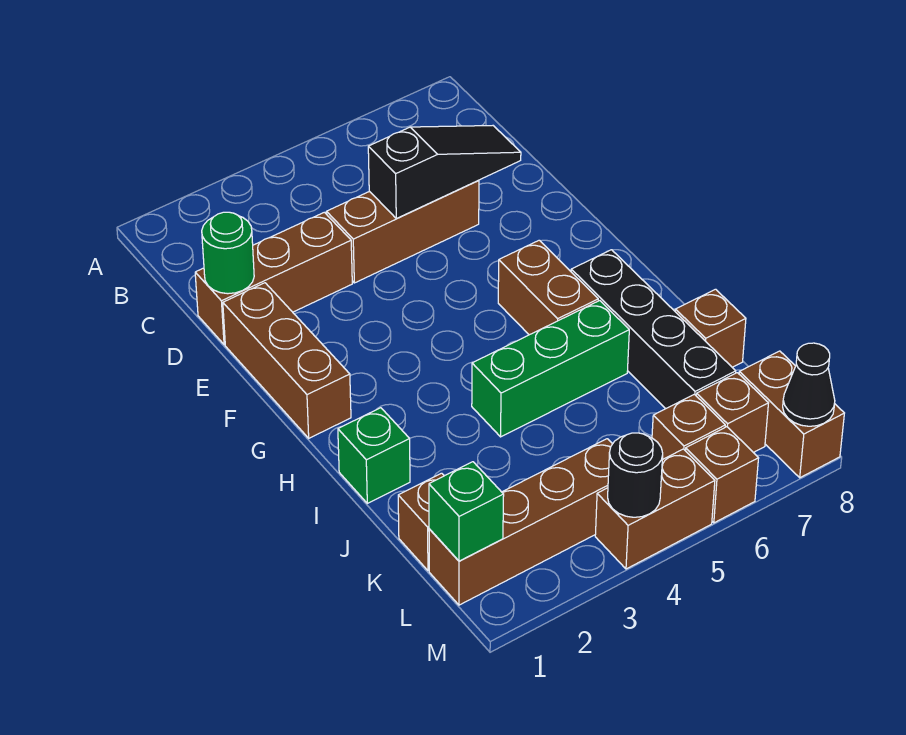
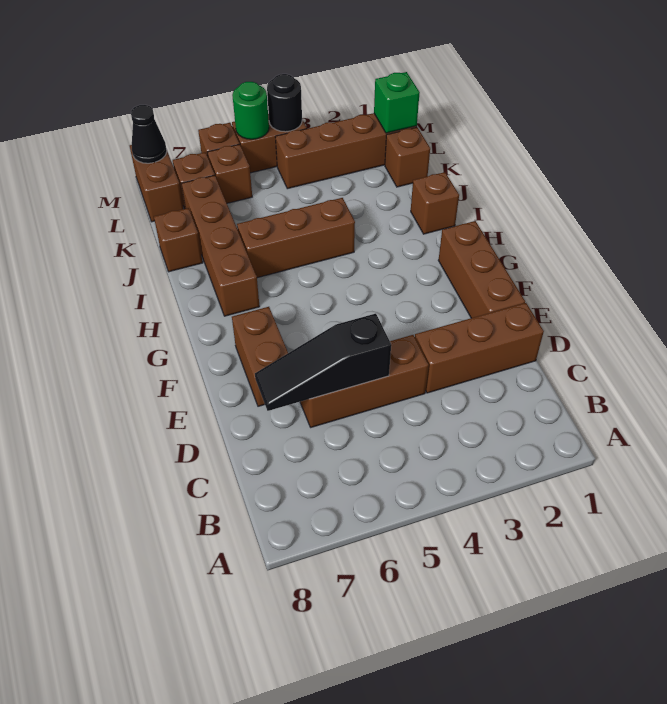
green round brick D1 level 2 -> green round brick M5 level 2
brown brick G6:H6 level 1 -> brown brick E7:F7 level 1
black brick H7:K7 level 1 -> brown brick H7:K7 level 1
green brick I1 level 1 -> brown brick I1 level 1
green brick I4:I6 level 1 -> brown brick I4:I6 level 1

